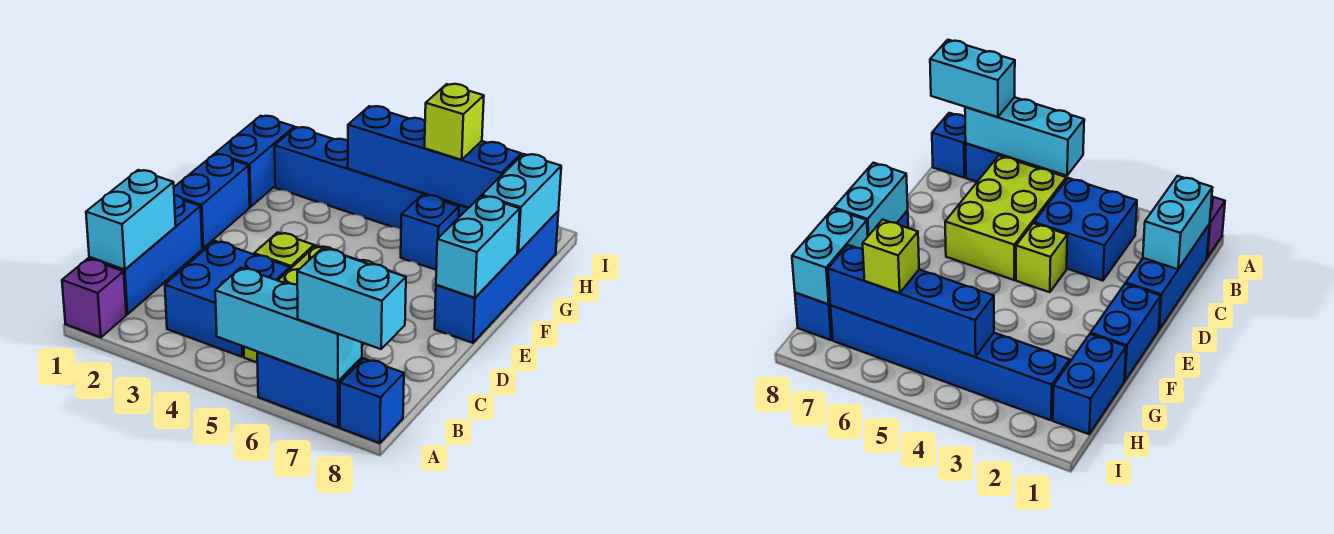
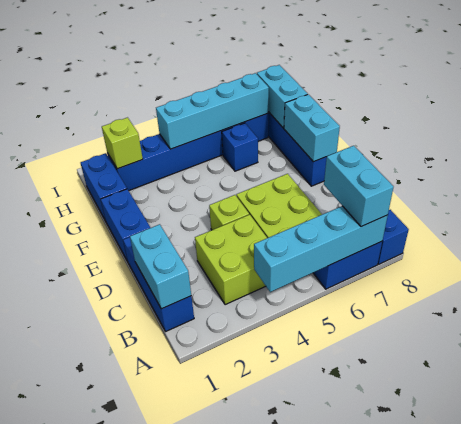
purple brick A1 level 1 -> none
cyan brick A5:A7 level 2 -> cyan brick A4:A7 level 2
cyan brick A7:A8 level 3 -> cyan brick A7:B7 level 3
blue brick B3:C4 level 1 -> lime brick B3:C4 level 1
blue brick H4:H7 level 2 -> cyan brick H4:H7 level 2
lime brick H6 level 3 -> lime brick H2 level 2

